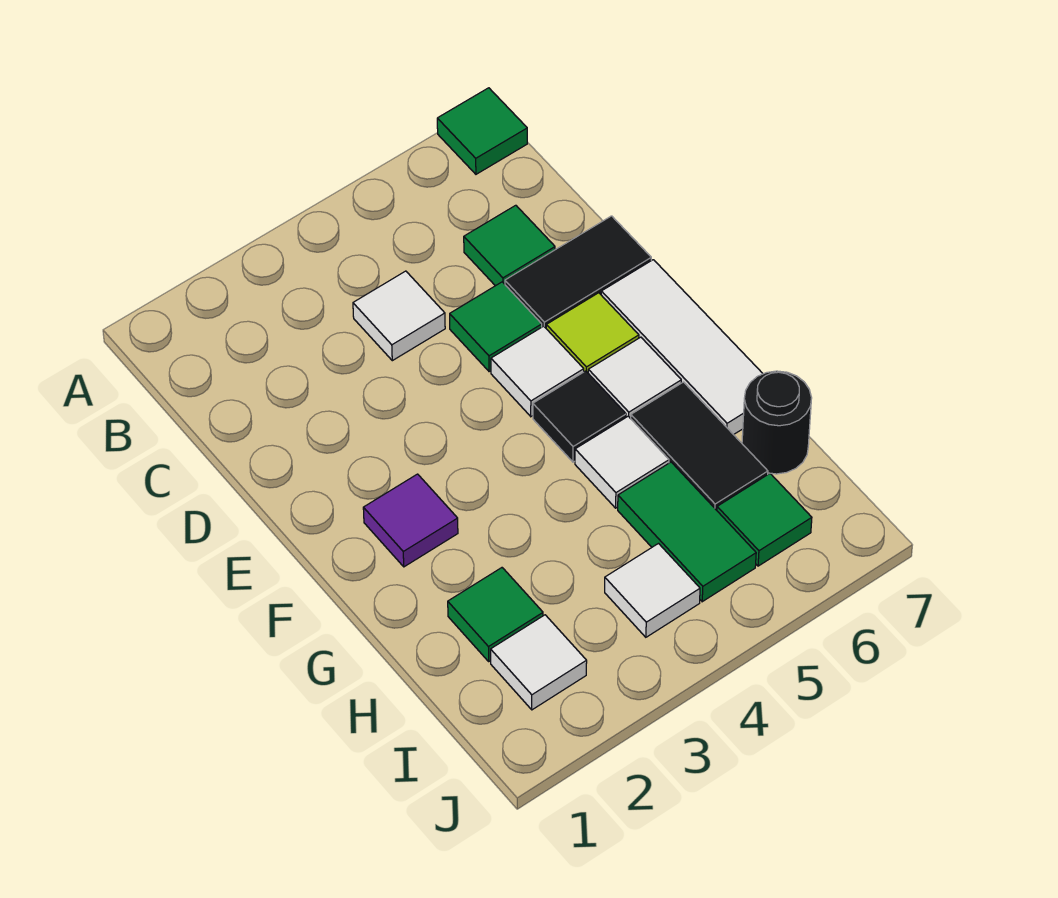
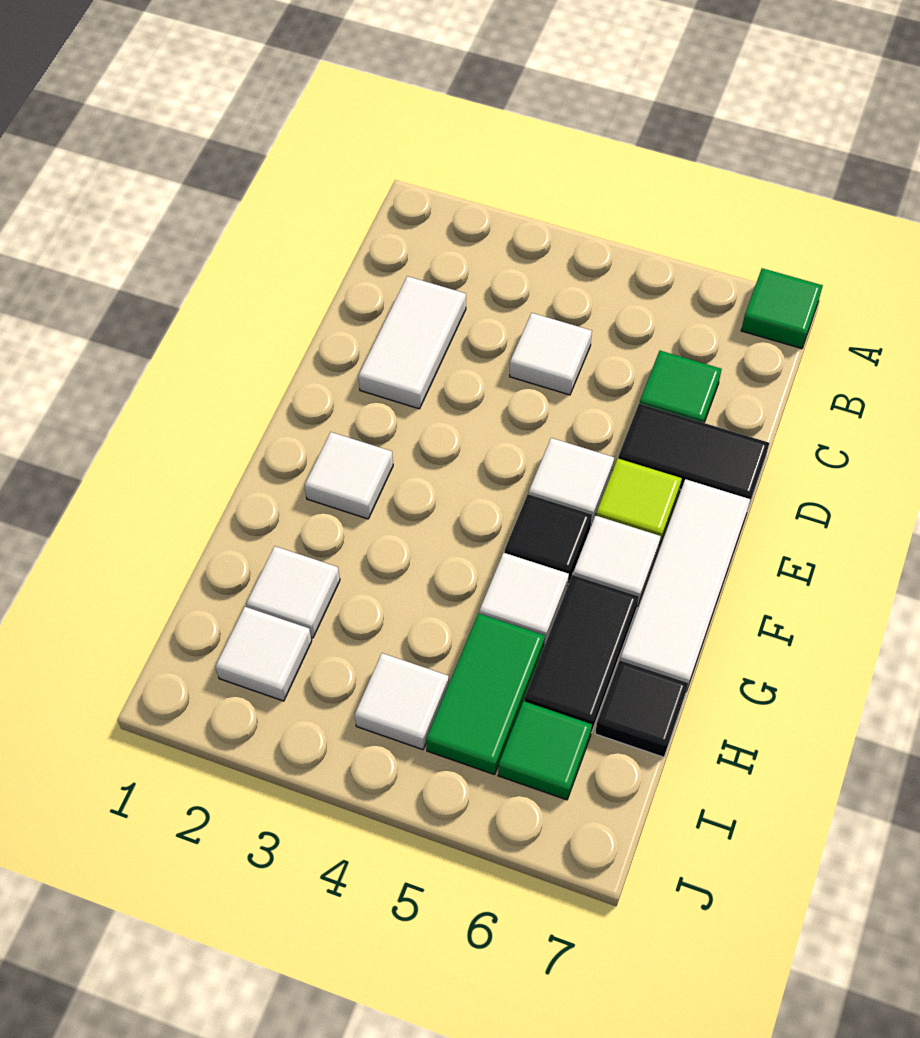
none -> white tile C2:D2 level 1
green tile D5 level 1 -> none
purple tile F2 level 1 -> white tile F2 level 1
green tile H2 level 1 -> white tile H2 level 1
black round brick H7 level 1 -> black tile H7 level 1

